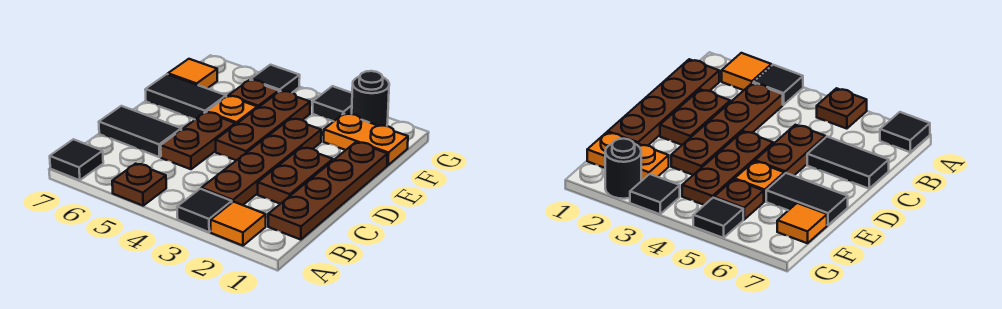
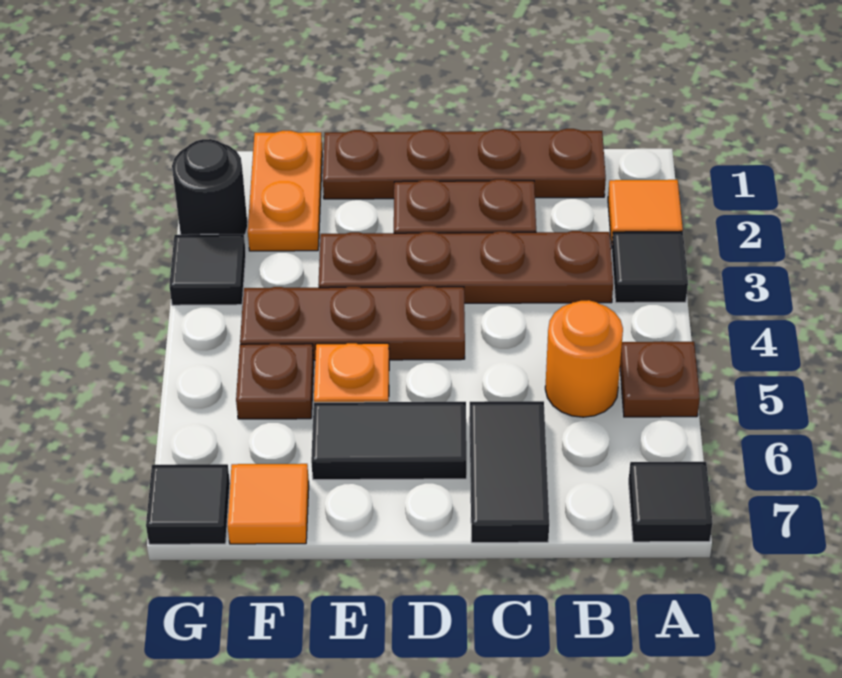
none -> orange round brick B5 level 1
brown plate C5:D5 level 1 -> none
black tile E6:E7 level 1 -> black tile D6:E6 level 1
black tile G5 level 1 -> black tile G7 level 1

